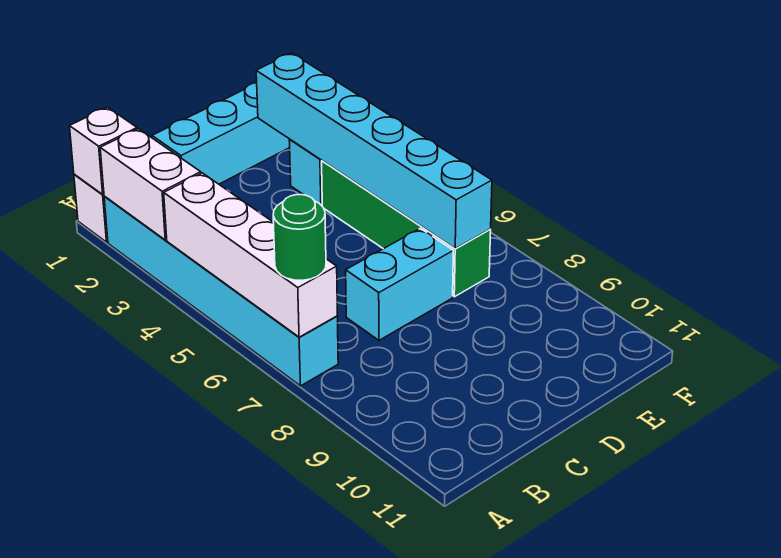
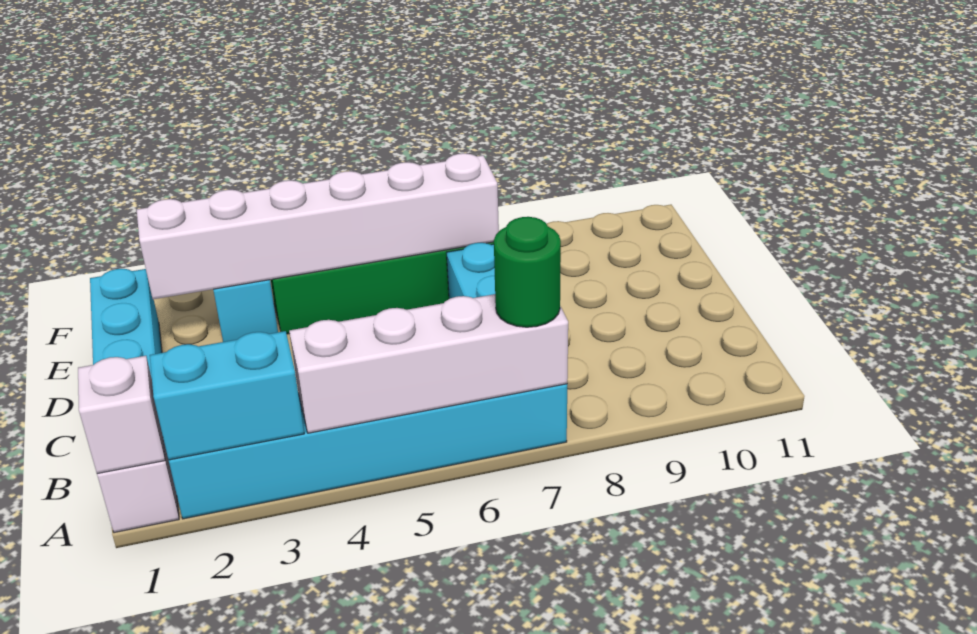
white brick A2:A3 level 2 -> cyan brick A2:A3 level 2
cyan brick E2:E7 level 2 -> white brick E2:E7 level 2

